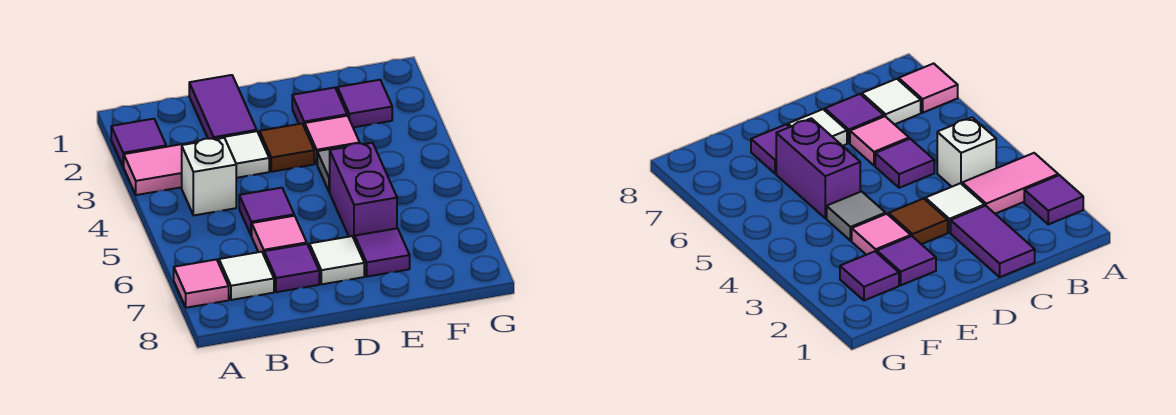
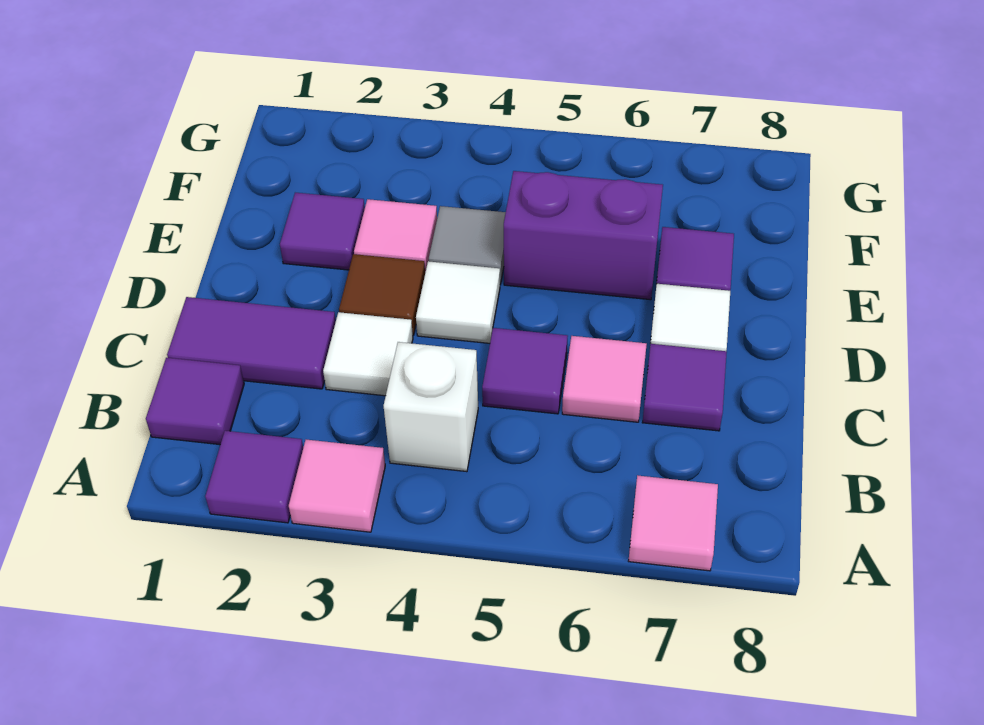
pink tile A3:B3 level 1 -> pink tile A3 level 1
white tile B7 level 1 -> white tile D4 level 1
purple tile F2 level 1 -> purple tile B1 level 1

